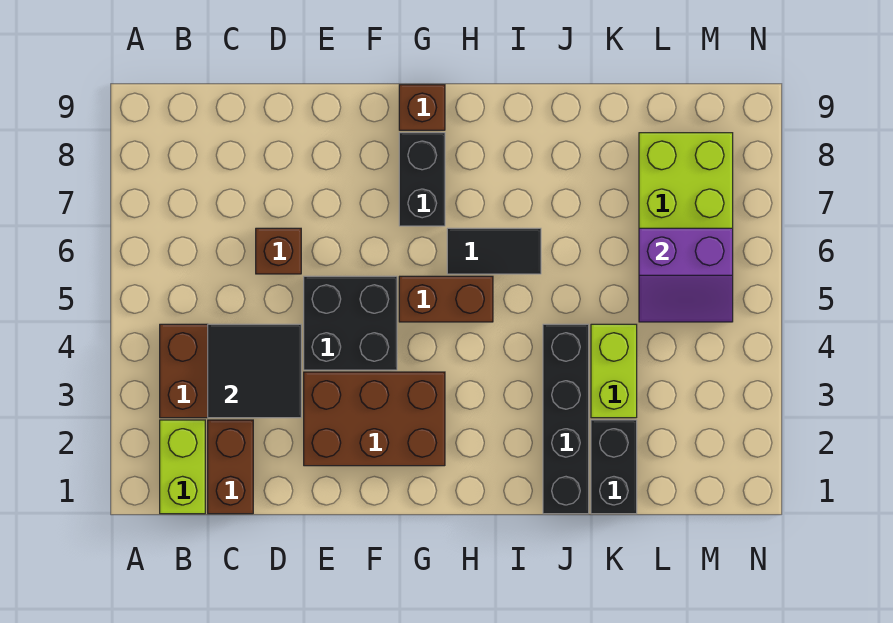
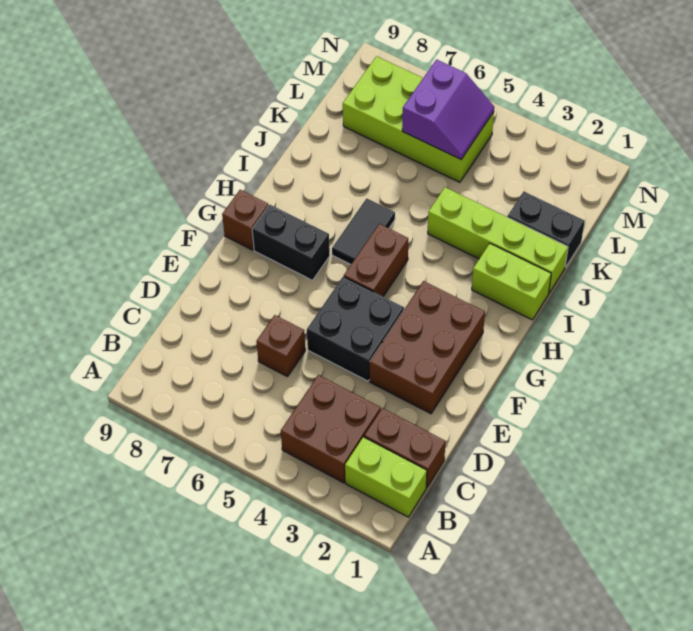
black tile C3:D4 level 2 -> none
black brick J1:J4 level 1 -> lime brick J1:J4 level 1
lime brick K3:K4 level 1 -> lime brick I1:I2 level 1

